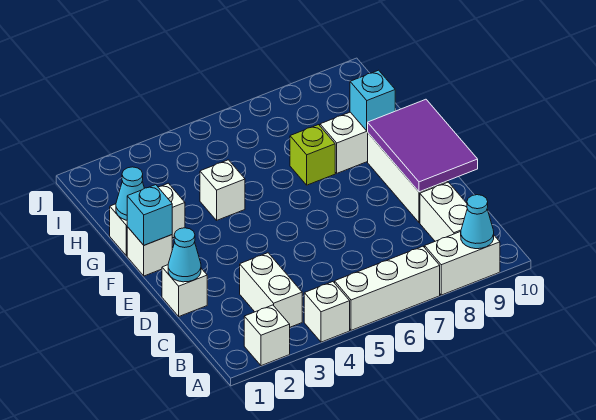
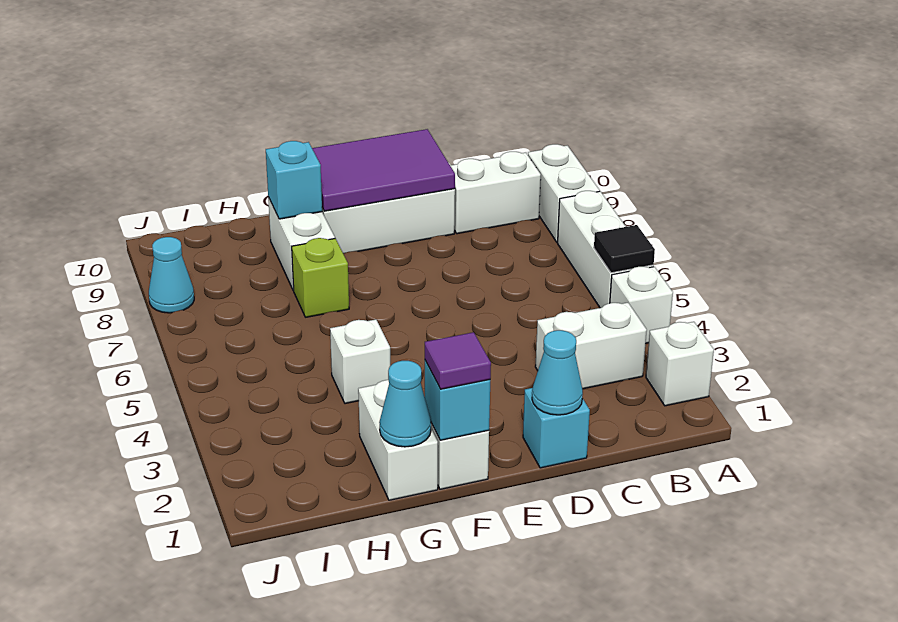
none -> black tile A5 level 2
cyan cone A9 level 2 -> cyan cone J8 level 1
white brick D1 level 1 -> cyan brick D1 level 1
none -> purple tile F1 level 3

